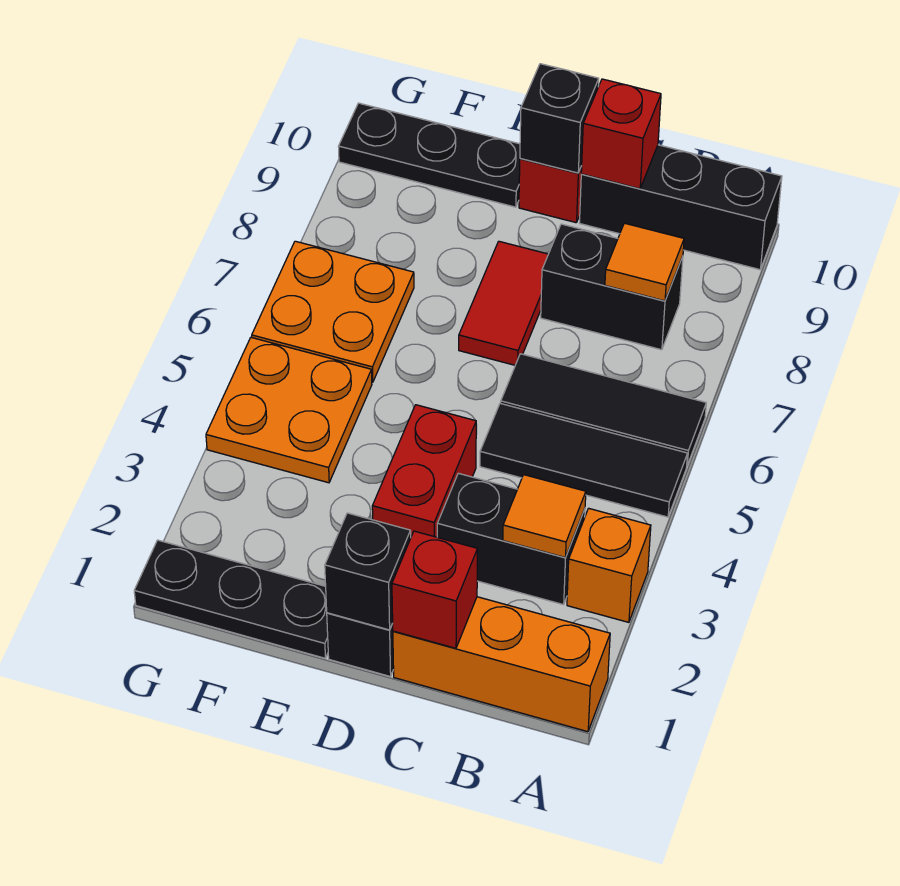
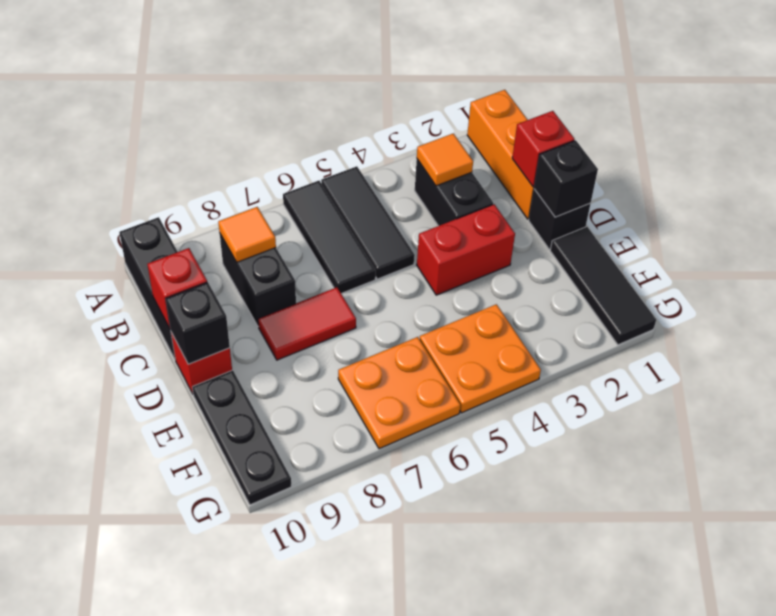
orange brick A3 level 1 -> none
black plate E1:G1 level 1 -> black tile E1:G1 level 1

